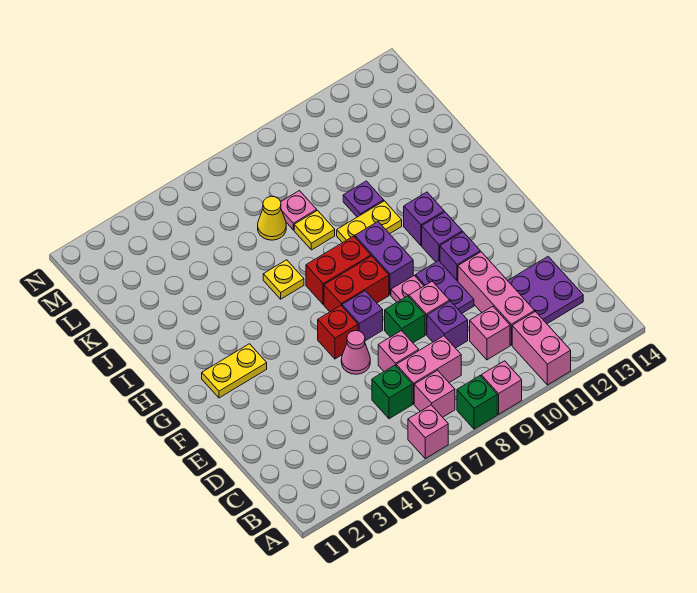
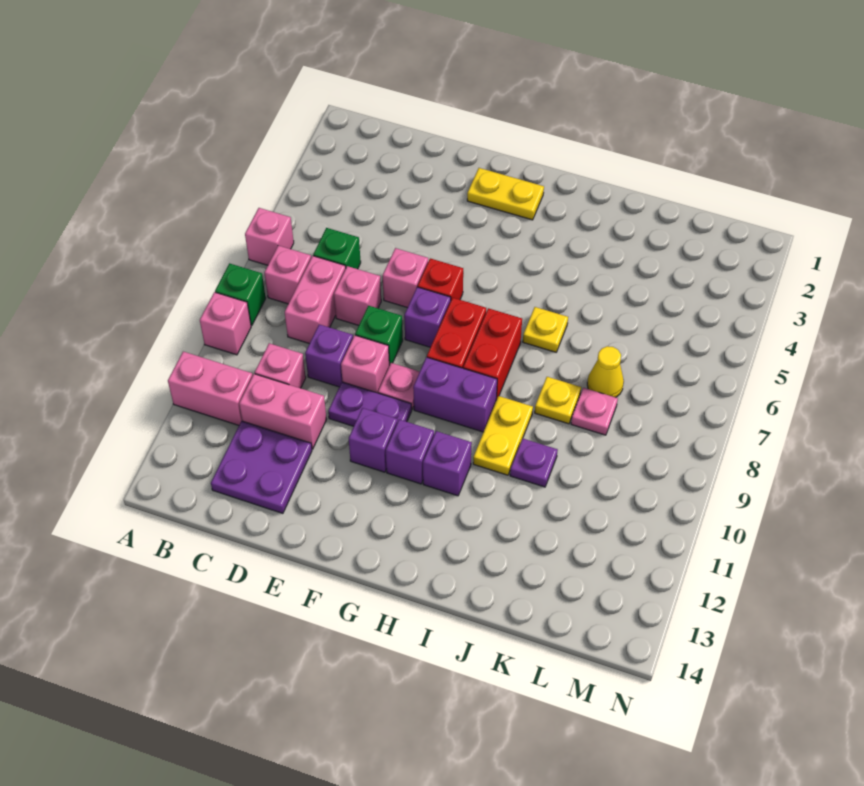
pink brick C11:E11 level 1 -> pink brick C11:D11 level 1
pink cone E6 level 1 -> pink brick E6 level 1
yellow plate G2:G3 level 1 -> yellow plate F2:G2 level 1

